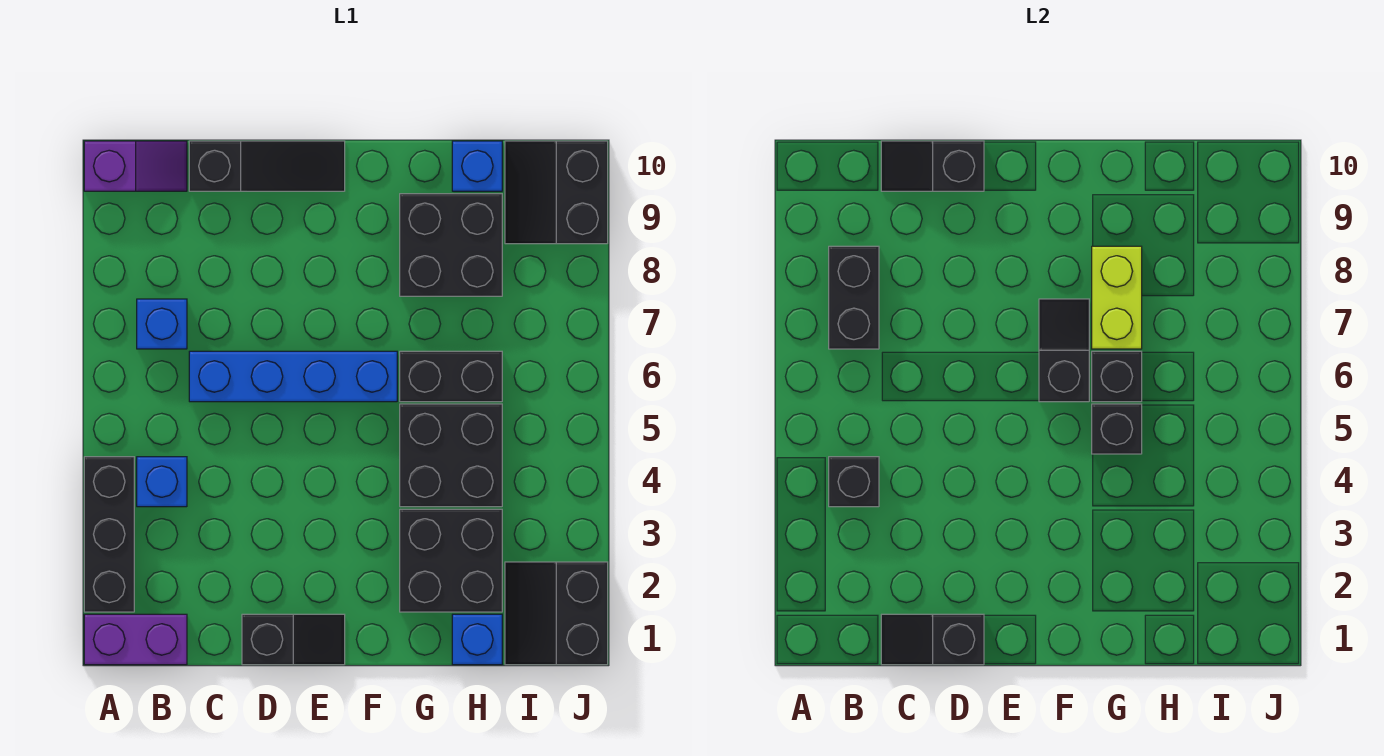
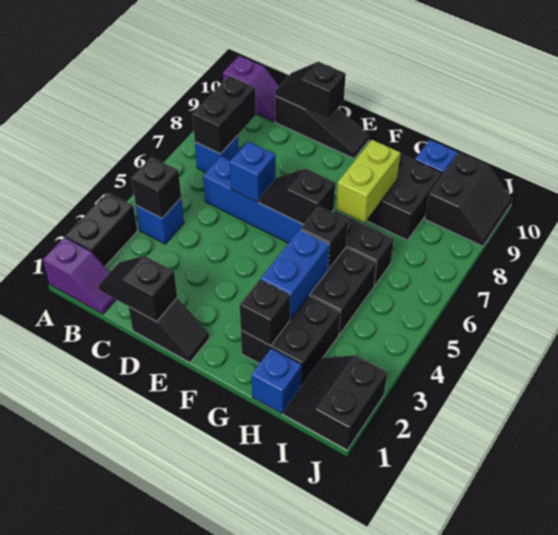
purple brick A1:B1 level 1 -> purple slope A1:B1 level 1 top A
black brick A2:A4 level 1 -> black brick A2:A3 level 1
none -> blue brick D6 level 2
black slope F6:F7 level 2 top 6 -> black slope E6:F6 level 2 top F
none -> blue brick G3:G4 level 2
black brick G6 level 2 -> black brick G2 level 2
black slope I9:J10 level 1 top J -> black slope I9:J10 level 1 top I

